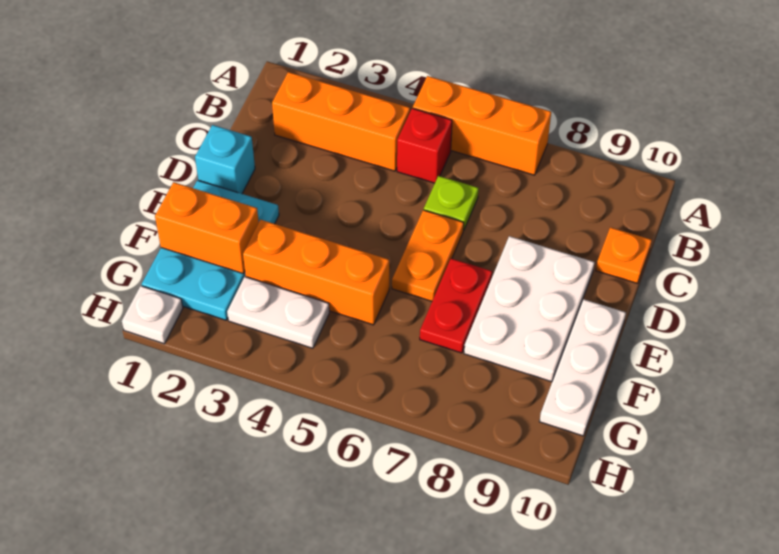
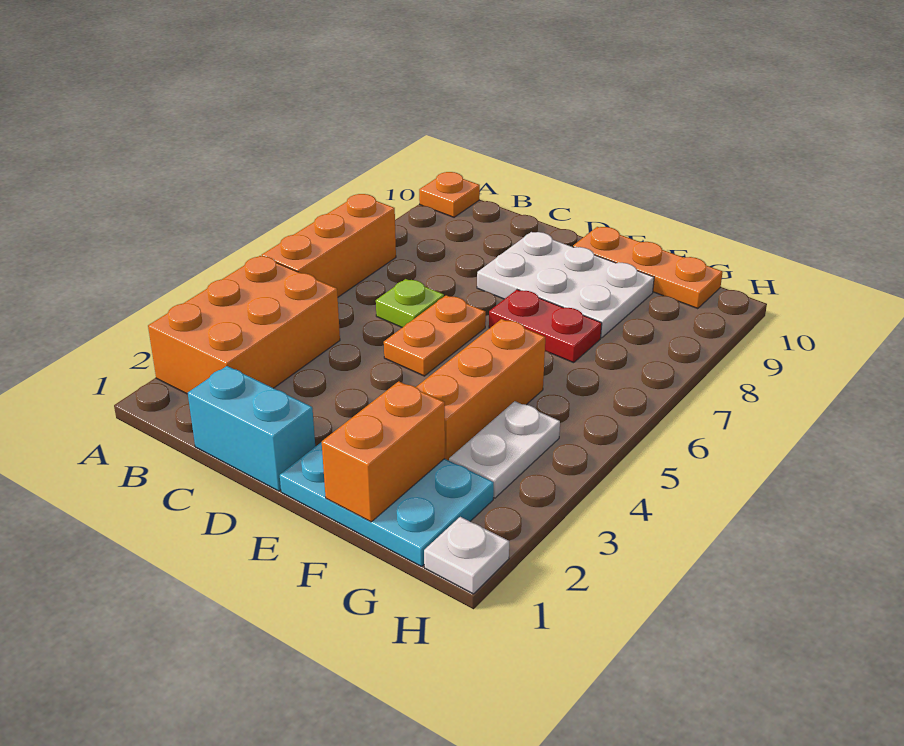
orange brick B2:B4 level 1 -> orange brick A2:B4 level 1
red brick B5 level 1 -> none
orange plate C10 level 1 -> orange plate A10 level 1
cyan brick D1 level 1 -> cyan brick C1:D1 level 1
orange plate D6:E6 level 1 -> orange plate D5:D6 level 1
white plate E10:G10 level 1 -> orange plate E10:G10 level 1

